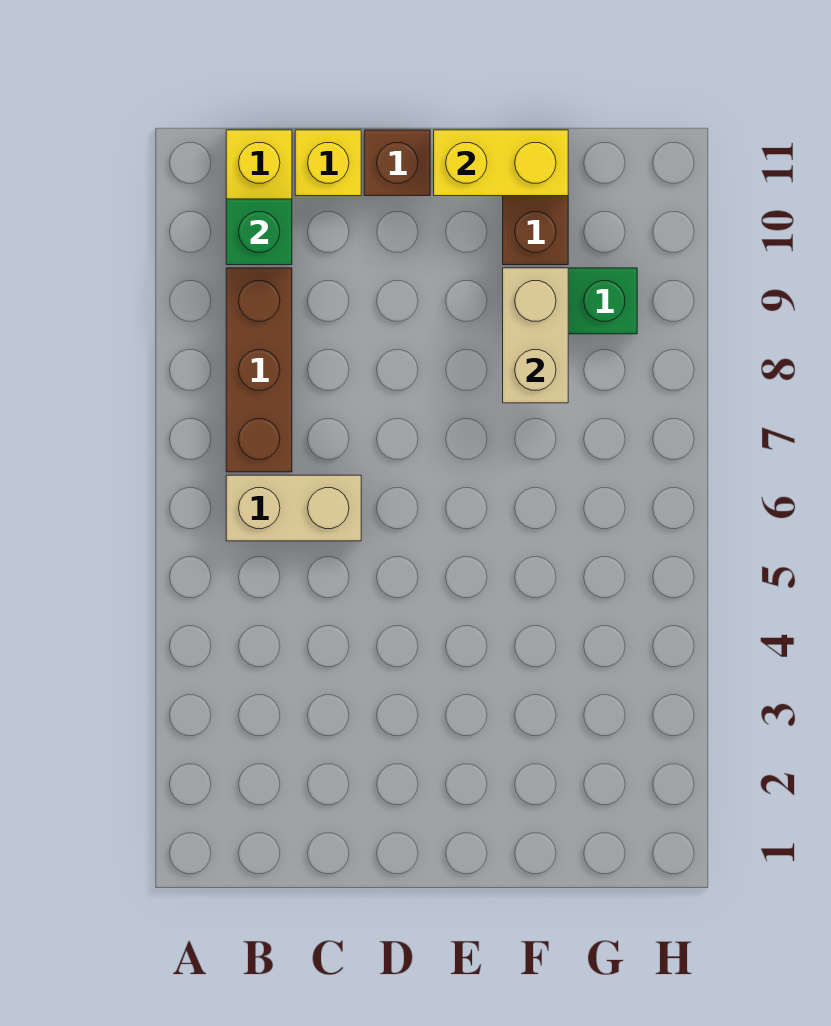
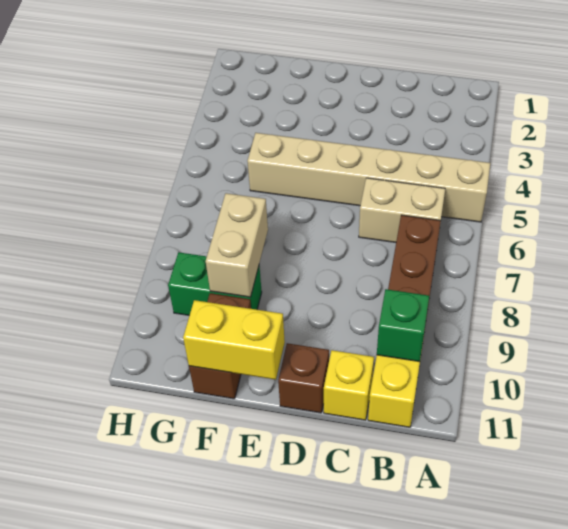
none -> tan brick A5:F5 level 1

